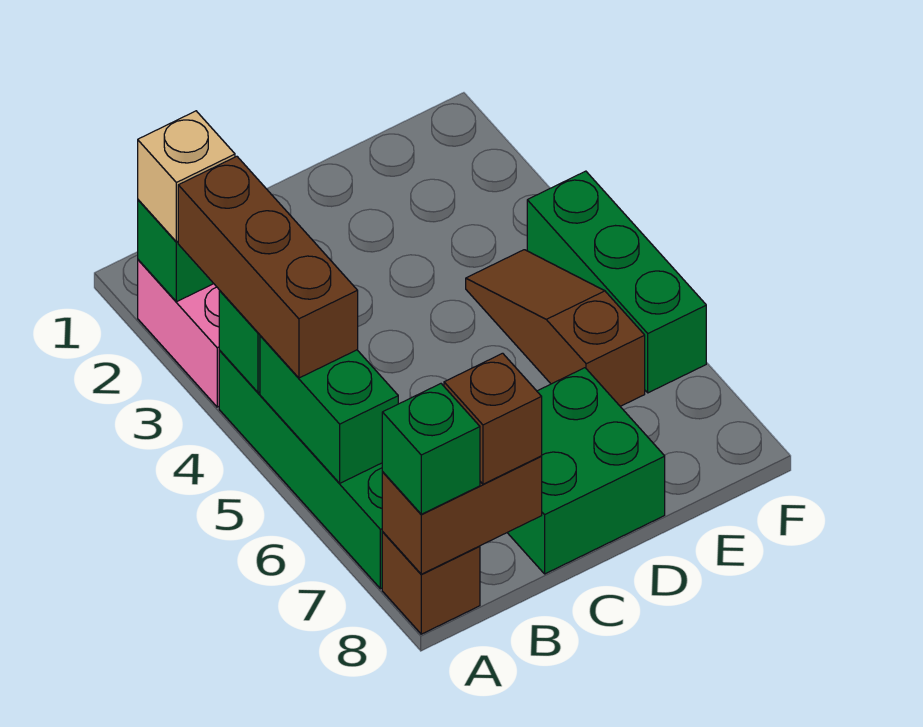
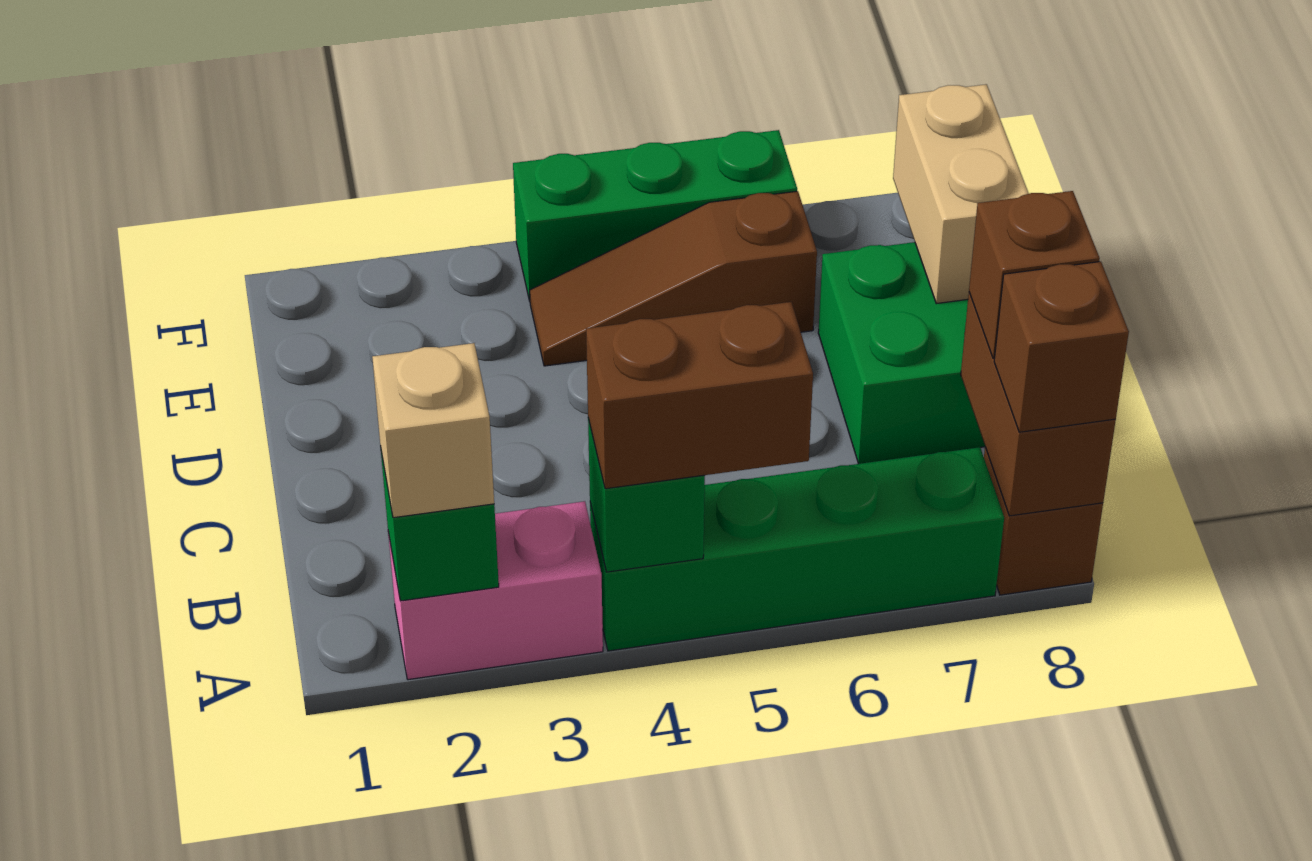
brown brick A3:A5 level 3 -> brown brick A4:A5 level 3
green brick A5:A6 level 2 -> none
green brick A8 level 3 -> brown brick A8 level 3
none -> tan brick D8:E8 level 2

